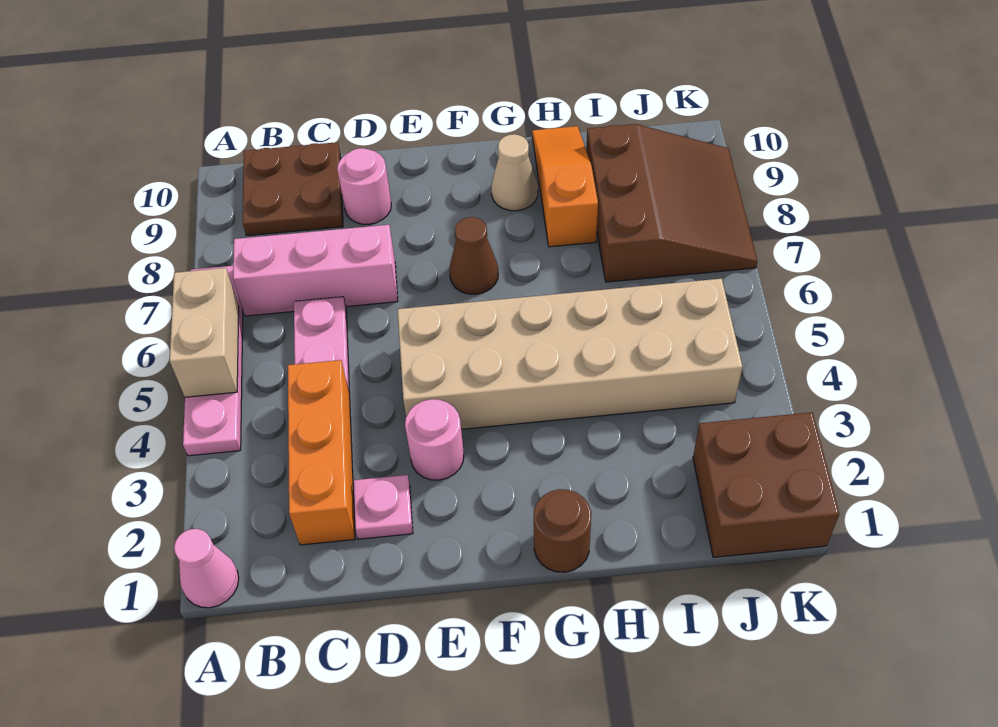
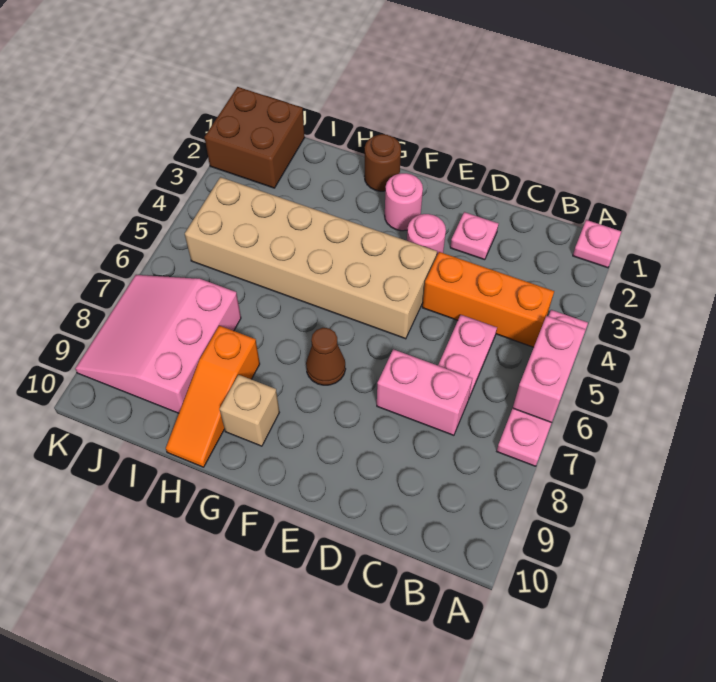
pink cone A1 level 1 -> pink plate A1 level 1
tan brick A5:A6 level 2 -> pink brick A5:A6 level 2
pink brick B7:D7 level 1 -> pink brick C7:D7 level 1
brown plate B9:C10 level 1 -> none
orange brick C2:C4 level 1 -> orange brick B4:D4 level 1
pink round brick D9 level 1 -> pink round brick F2 level 1
tan cone G9 level 1 -> tan brick G9 level 1
brown slope I7:K9 level 1 top I -> pink slope I7:K9 level 1 top I

